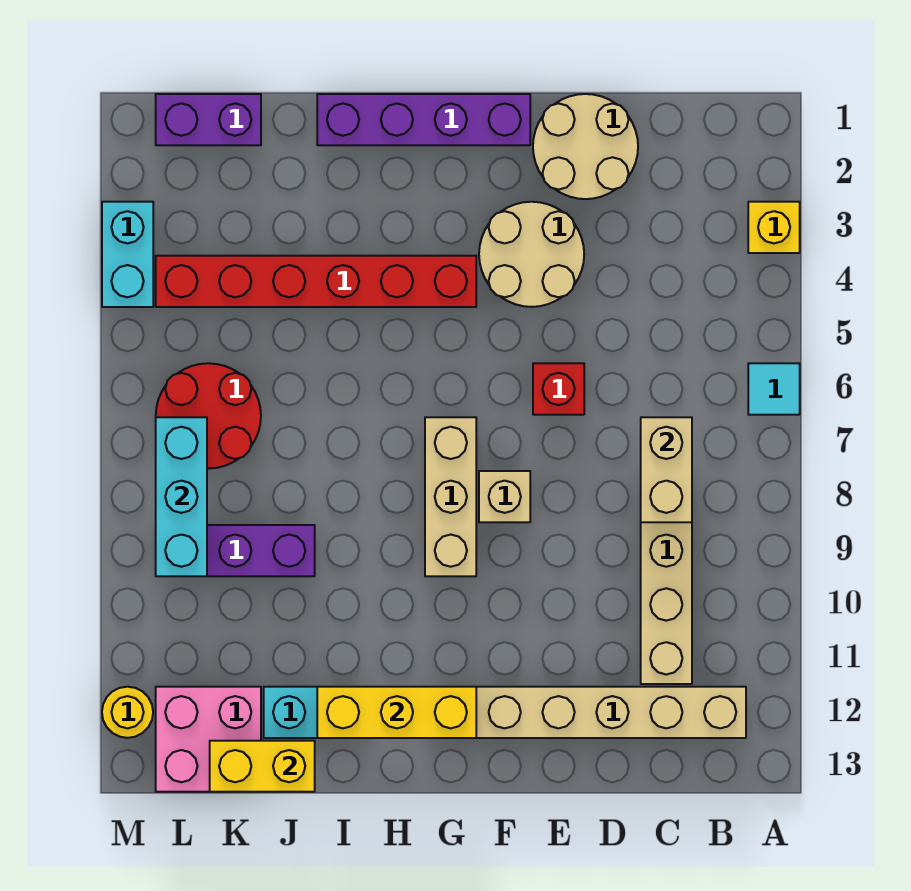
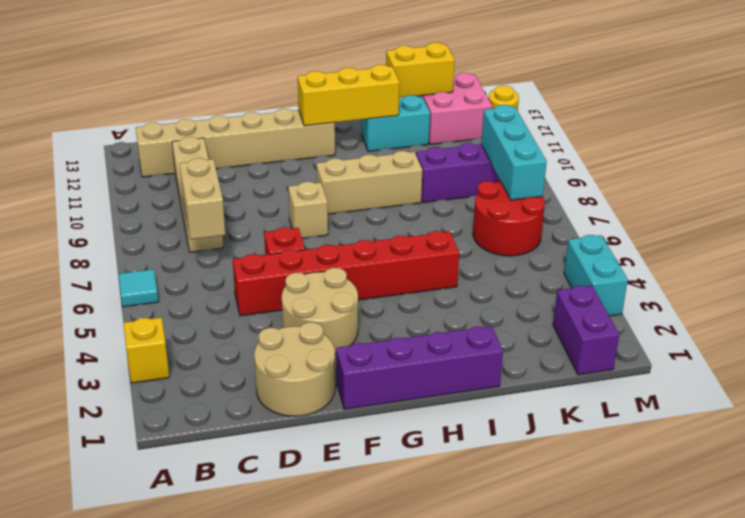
red brick G4:L4 level 1 -> red brick D5:I5 level 1
tan brick G7:G9 level 1 -> tan brick G9:I9 level 1
purple brick K1:L1 level 1 -> purple brick L1:L2 level 1

